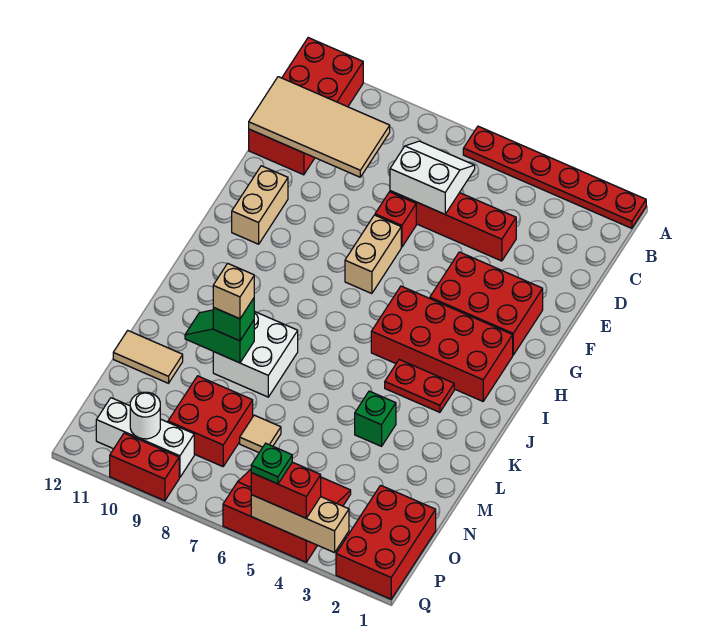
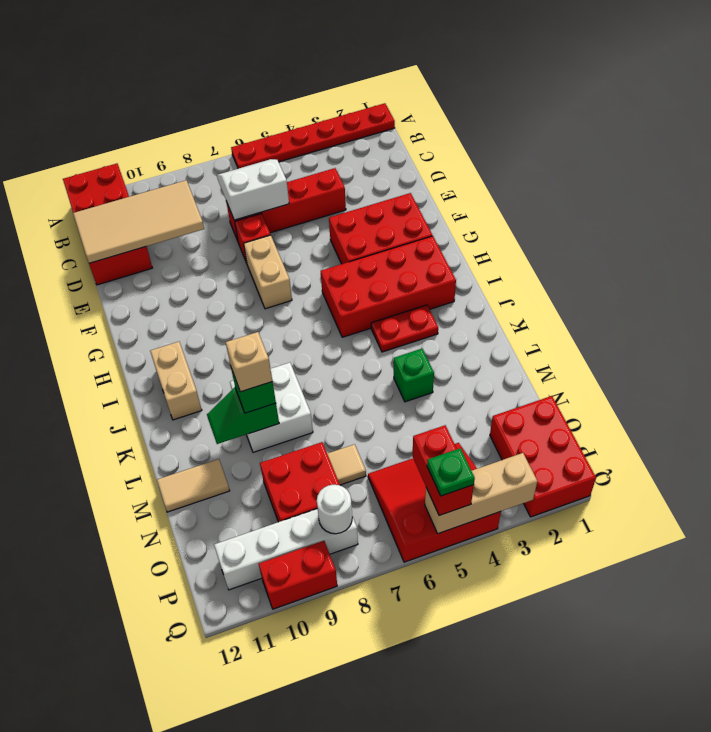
tan brick F11:G11 level 1 -> tan brick I11:J11 level 1
white brick P9:P11 level 1 -> white brick P8:P11 level 1
white round brick P10 level 2 -> white round brick P8 level 2
red brick Q4:Q5 level 3 -> red brick P5:Q5 level 3

